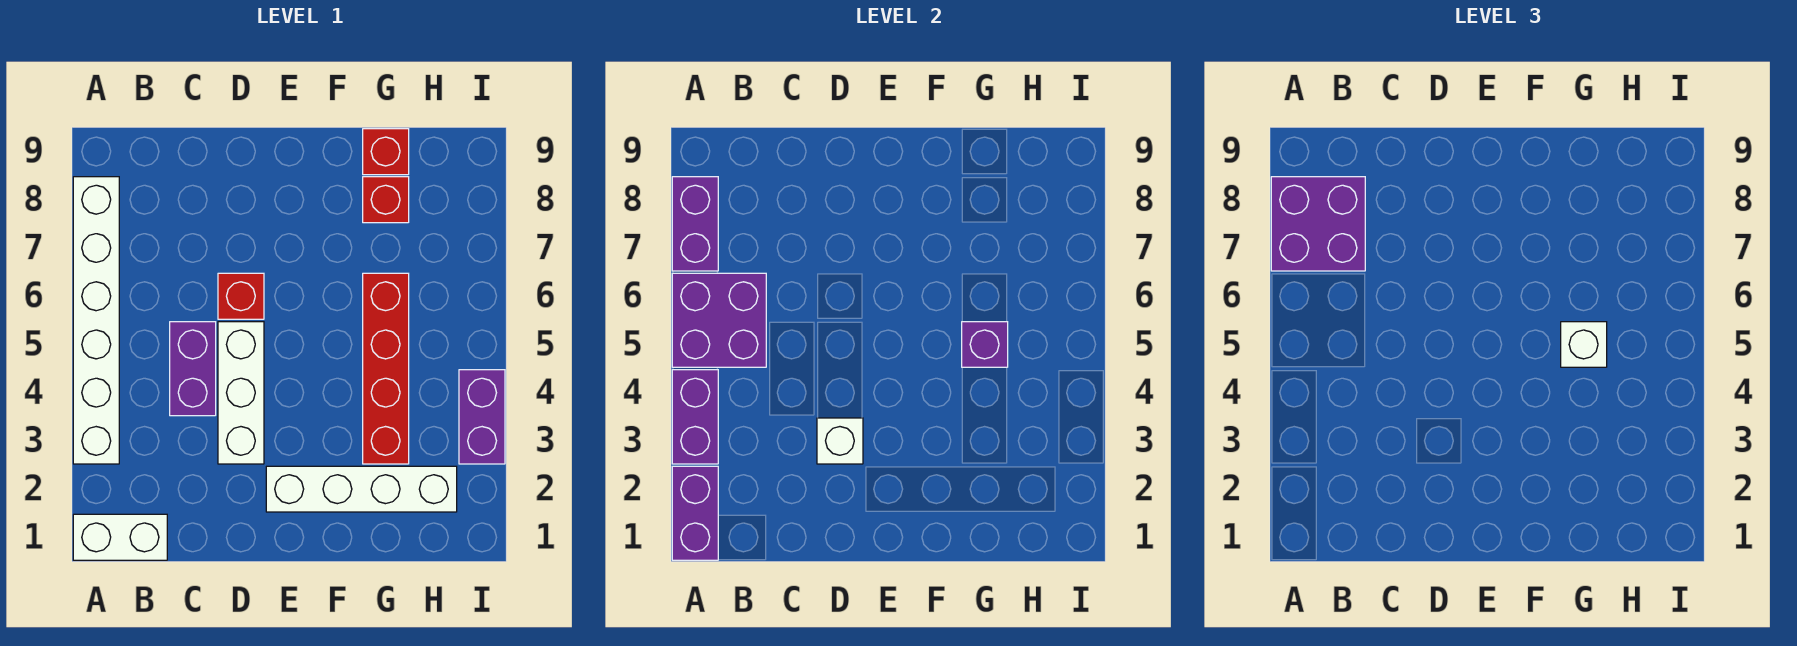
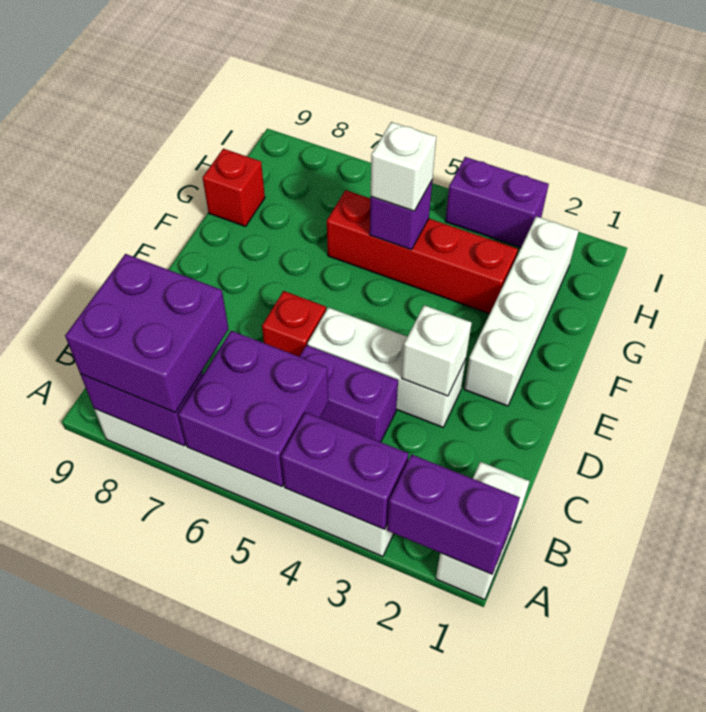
red brick G8 level 1 -> none

